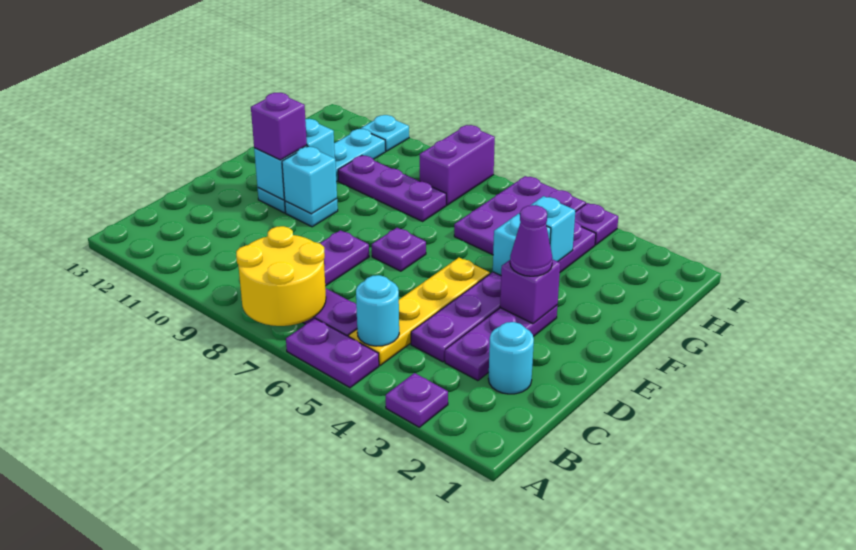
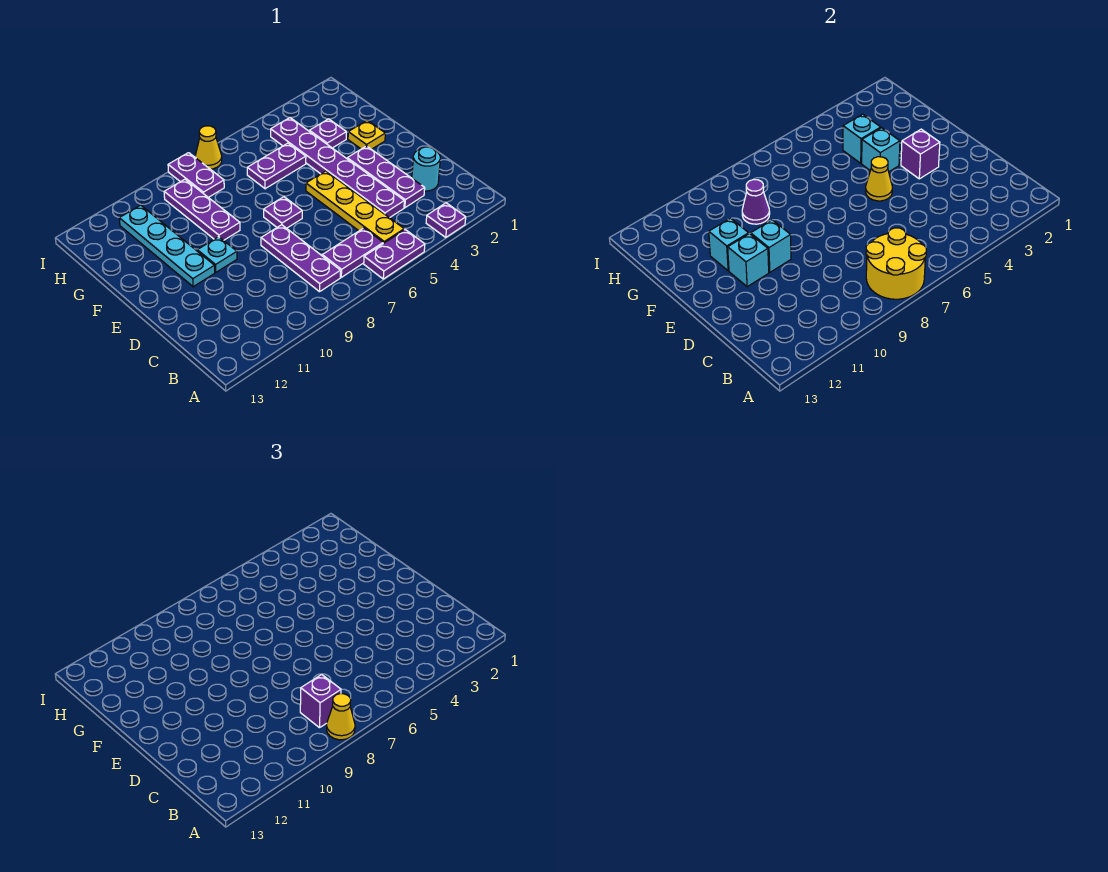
none -> yellow cone A8 level 3
cyan round brick B5 level 2 -> none
purple cone E3 level 3 -> purple cone G9 level 2
none -> yellow cone E5 level 2
purple brick E11 level 3 -> purple brick B8 level 3
none -> yellow plate F2 level 1
purple plate G5:I6 level 1 -> purple plate G5:G6 level 1
purple plate G8:G10 level 1 -> purple plate F9:H9 level 1
purple brick H8:I8 level 1 -> purple plate H8:I8 level 1
purple plate I4 level 1 -> purple plate G3 level 1
none -> yellow cone I7 level 1
cyan plate I11 level 1 -> none

